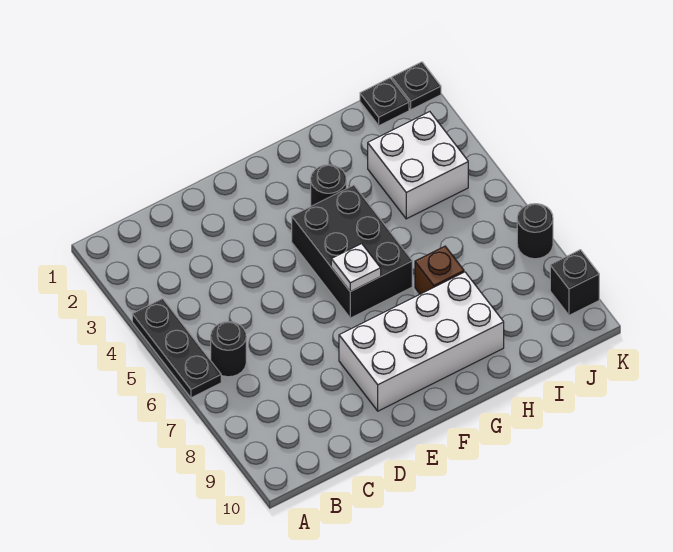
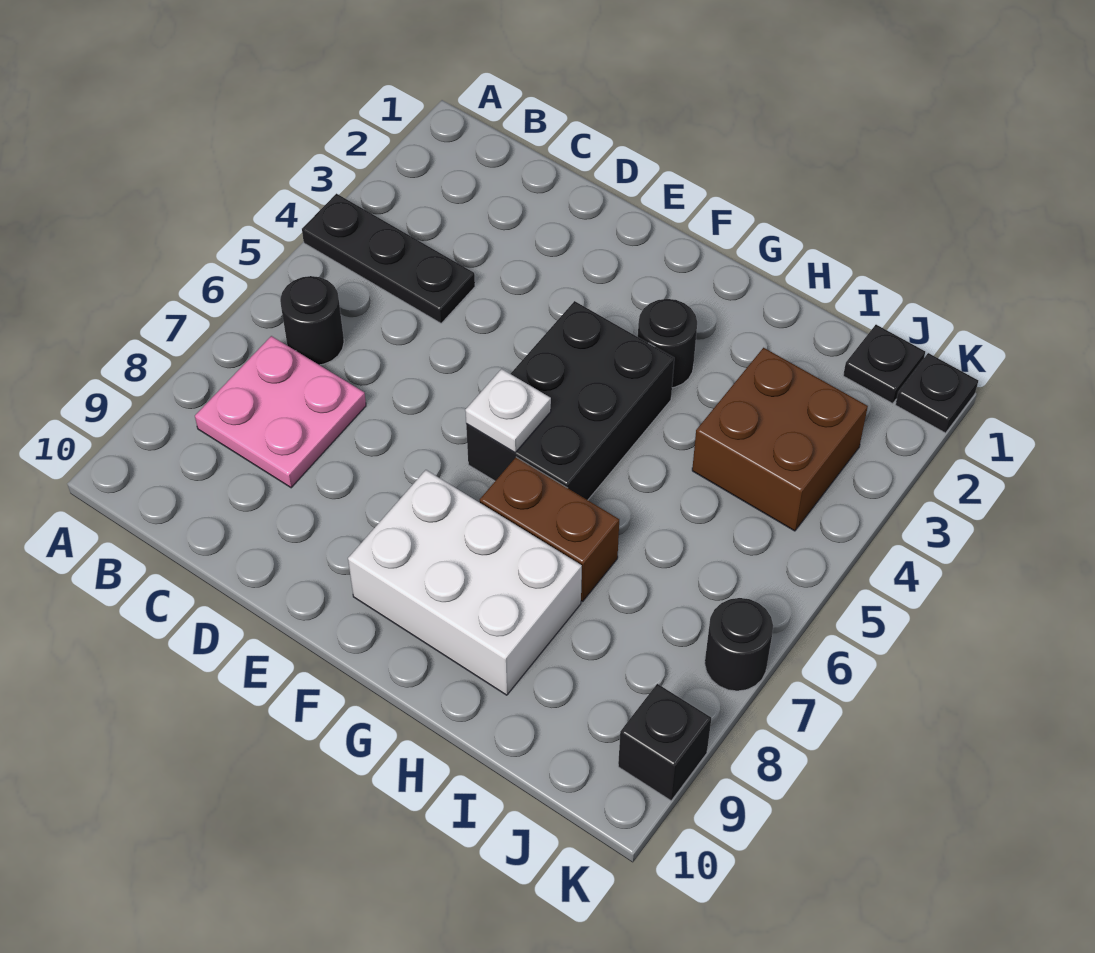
black plate A4:A6 level 1 -> black plate A4:C4 level 1
none -> pink plate B7:C8 level 1
white brick E8:H9 level 1 -> white brick F8:H9 level 1
brown brick H7 level 1 -> brown brick G7:H7 level 1
white brick I3:J4 level 1 -> brown brick I3:J4 level 1

